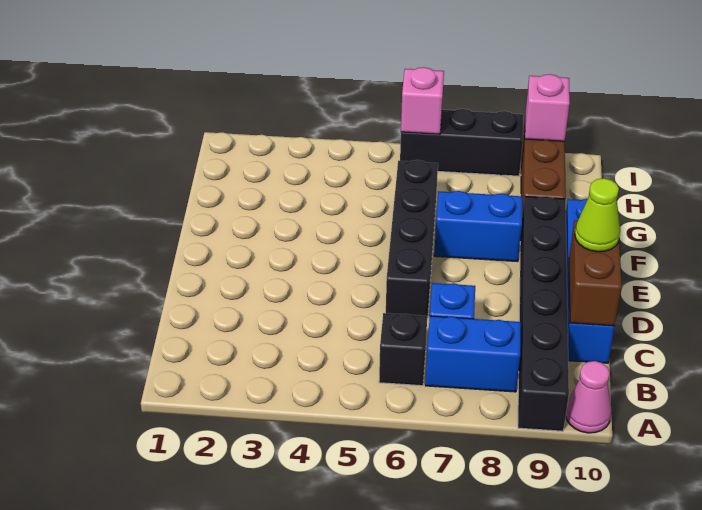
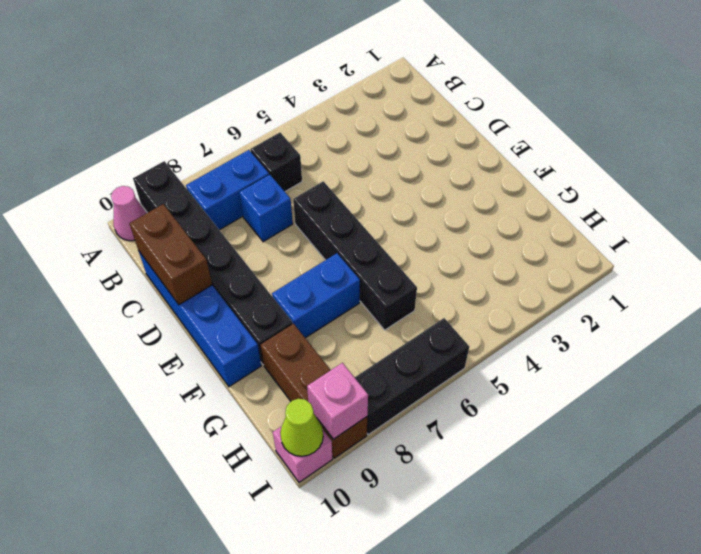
lime cone D10 level 3 -> lime cone I10 level 2
pink brick I6 level 2 -> pink brick I10 level 1

